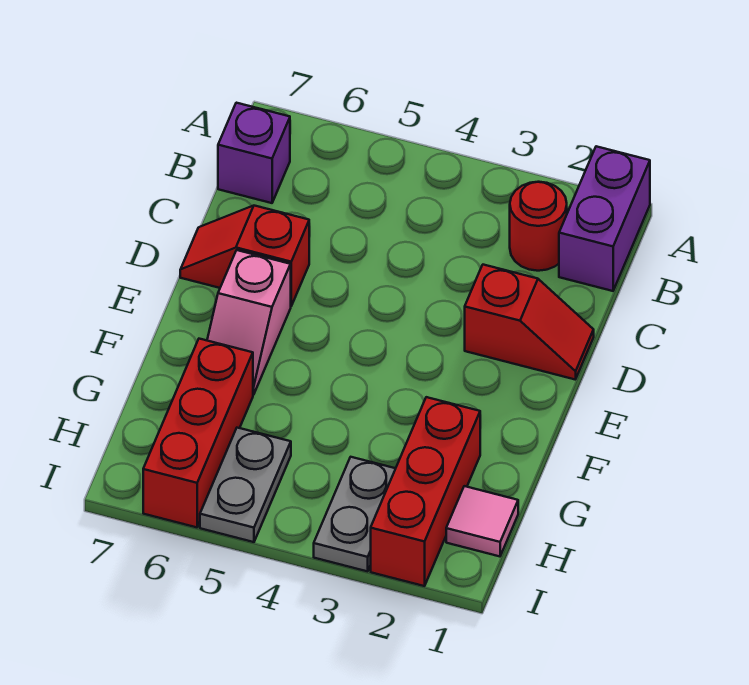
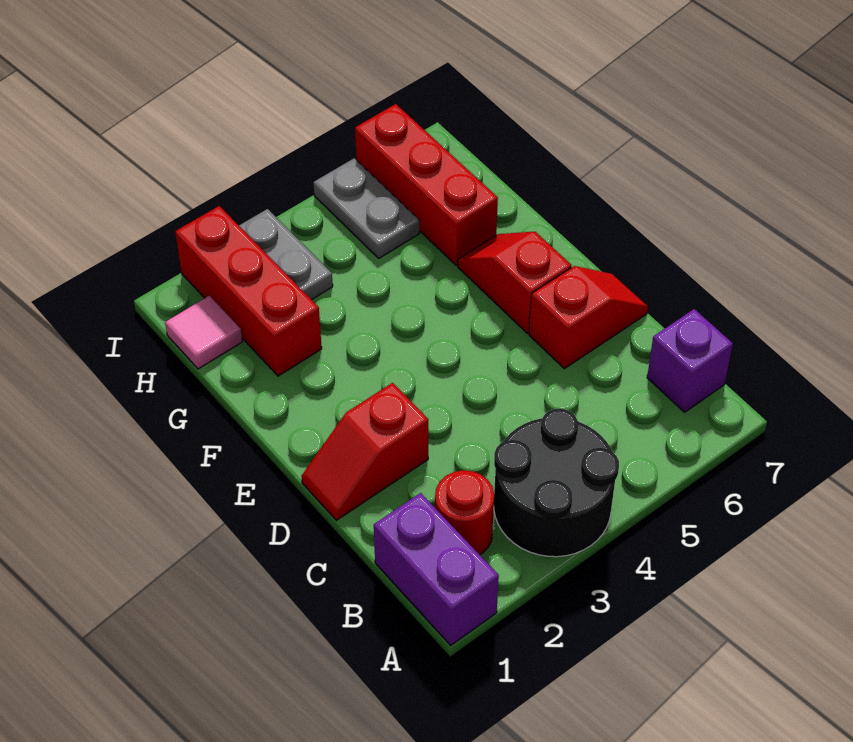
none -> black round brick A3:B4 level 1
pink slope E6:F6 level 1 top E -> red slope E6:F6 level 1 top E

